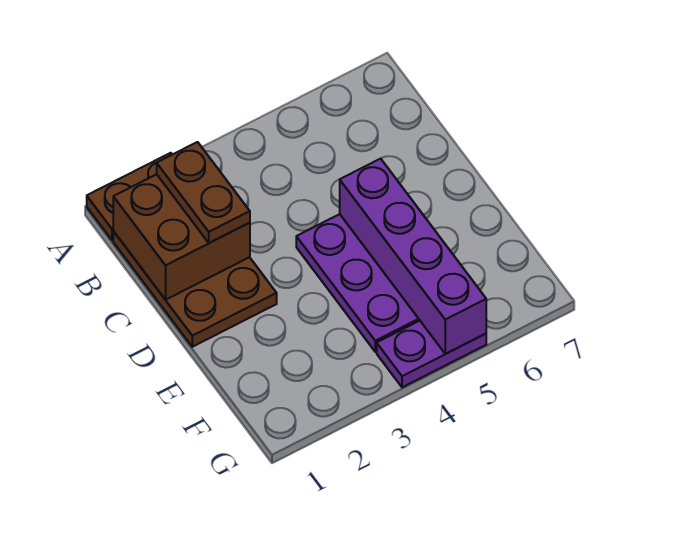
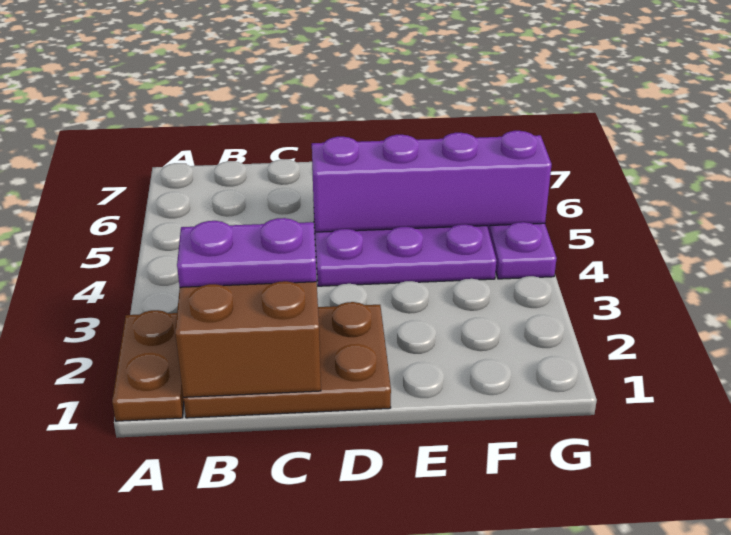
brown plate B2:C2 level 3 -> purple plate B2:C2 level 3

